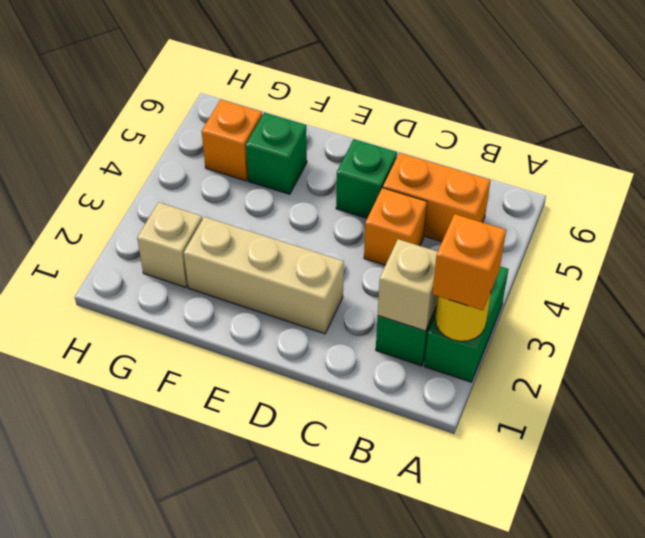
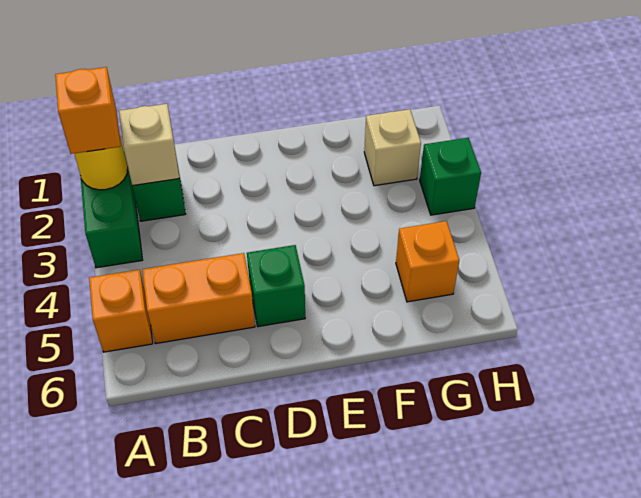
orange brick C4 level 1 -> orange brick A5 level 1
tan brick D2:F2 level 1 -> none
green brick F5 level 1 -> green brick H3 level 1

